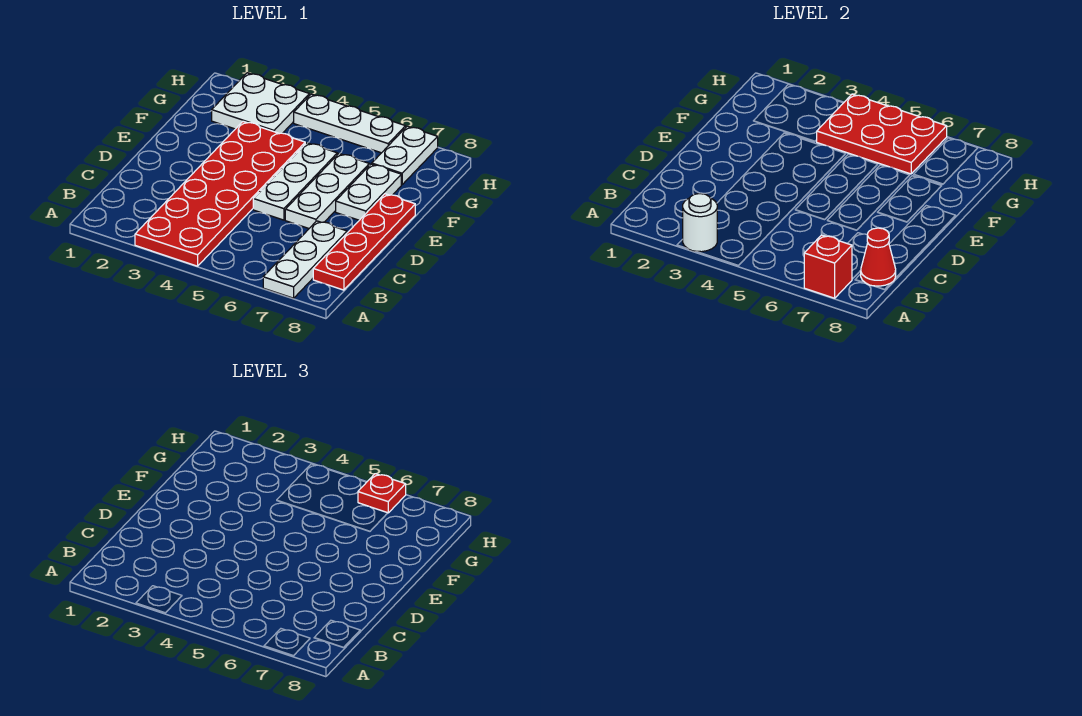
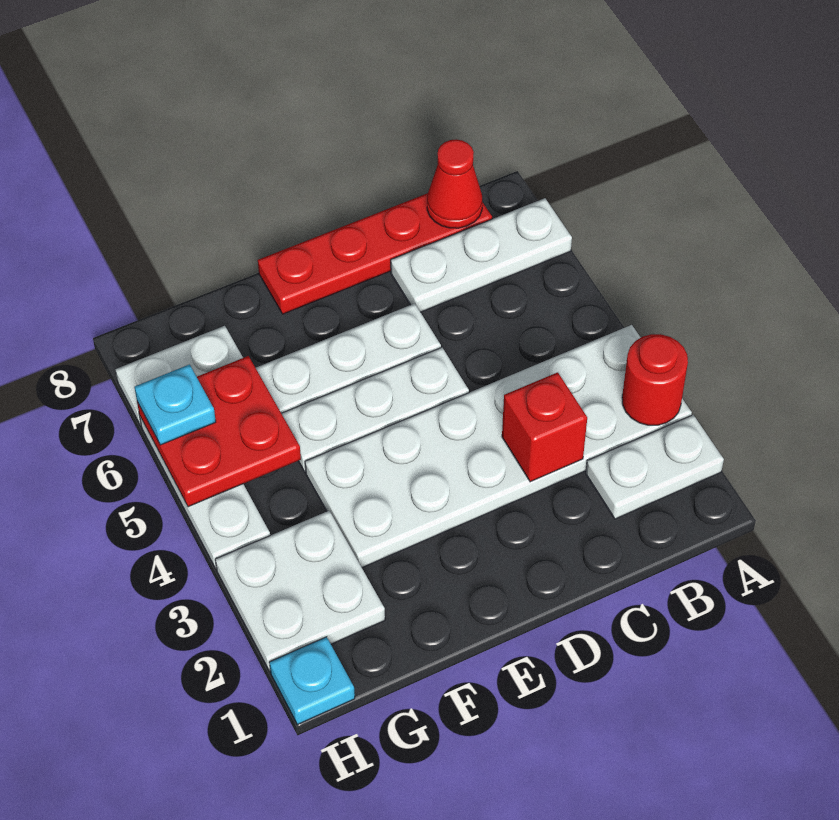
red plate A3:F4 level 1 -> white plate A3:F4 level 1
white round brick A3 level 2 -> red round brick A3 level 2
red brick A7 level 2 -> red brick C3 level 2
white plate E7:F7 level 1 -> white plate A2:B2 level 1
red plate G4:H6 level 2 -> red plate G5:H6 level 2
none -> cyan plate H1 level 1
red plate H6 level 3 -> cyan plate H6 level 3

